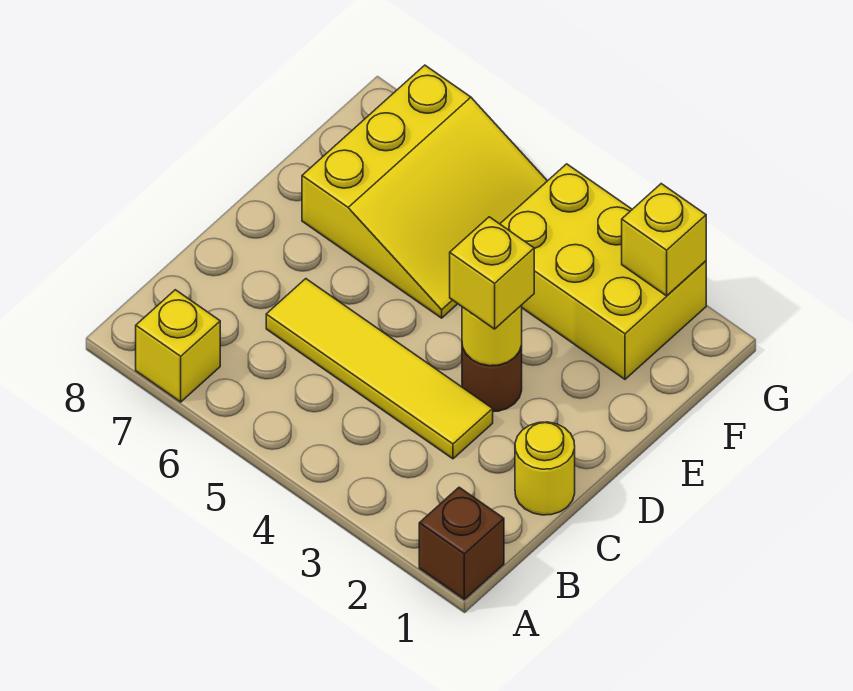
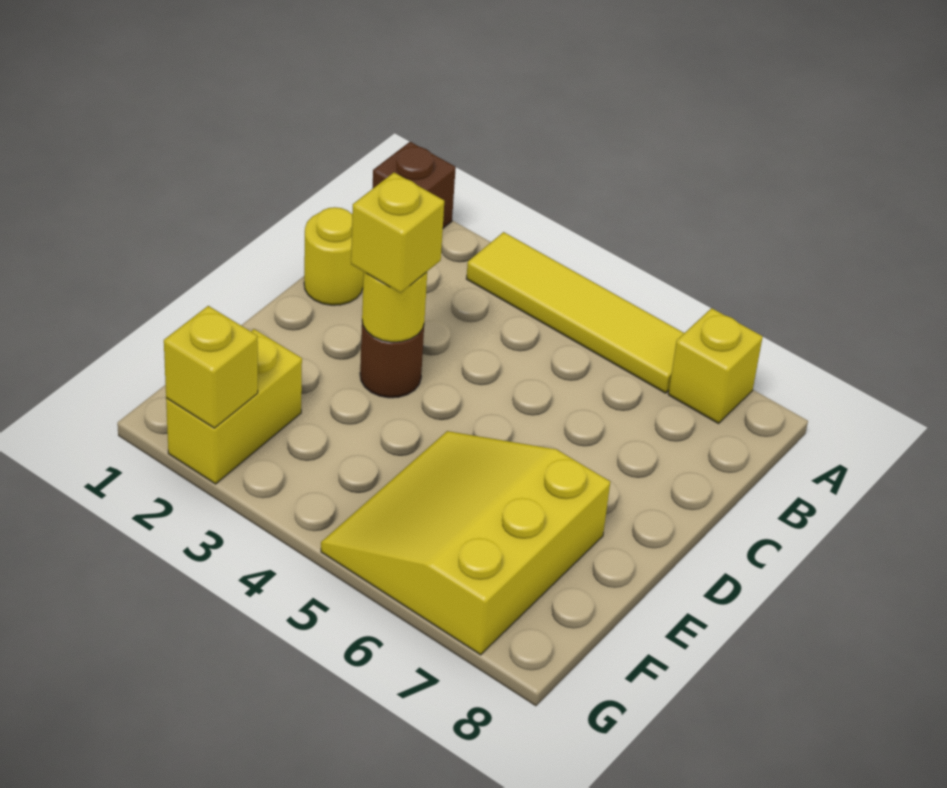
yellow tile C3:C6 level 1 -> yellow tile A3:A6 level 1
yellow brick F2:G4 level 1 -> yellow brick F2:G2 level 1

